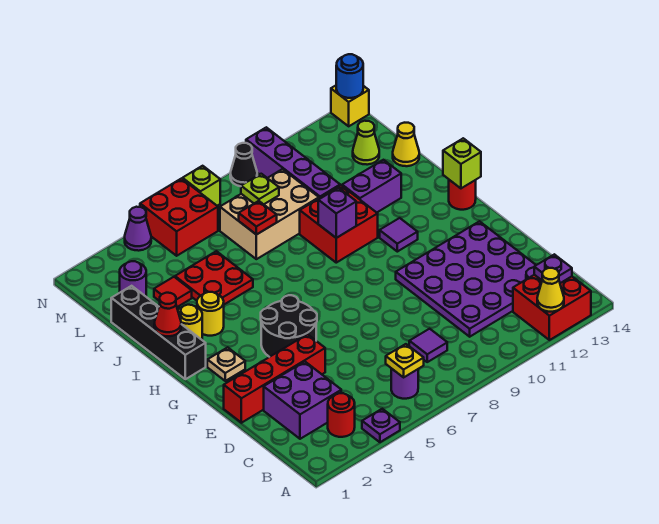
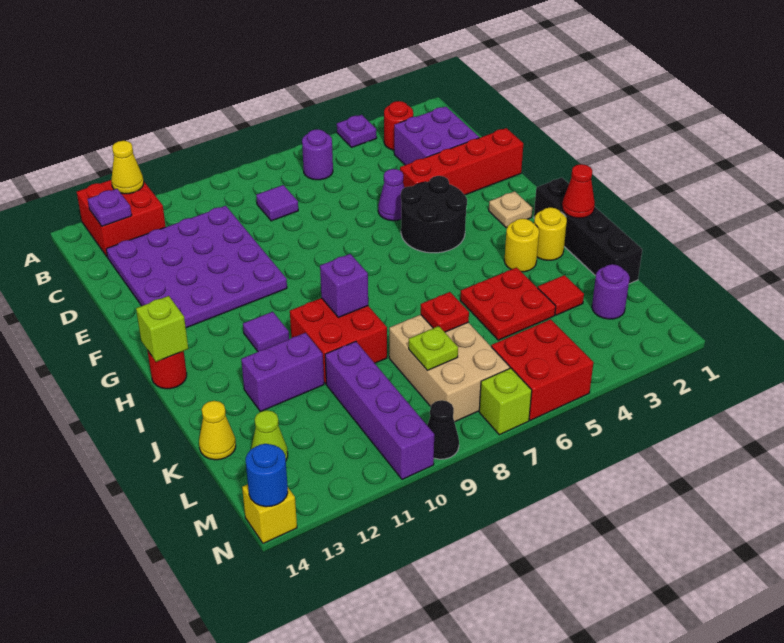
yellow plate B6 level 2 -> none
tan brick K7:L9 level 1 -> tan brick K7:M8 level 1
purple cone N4 level 1 -> purple cone E5 level 1

